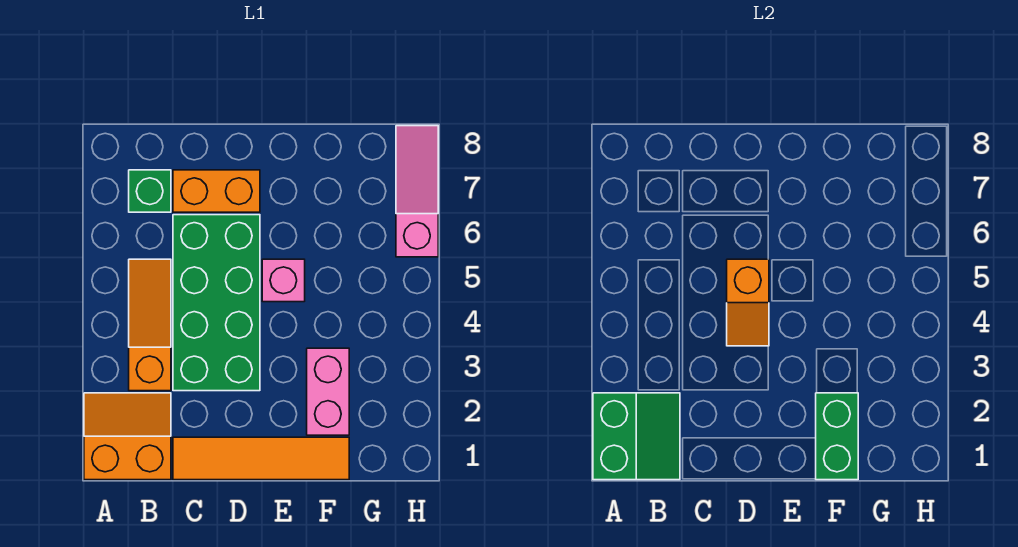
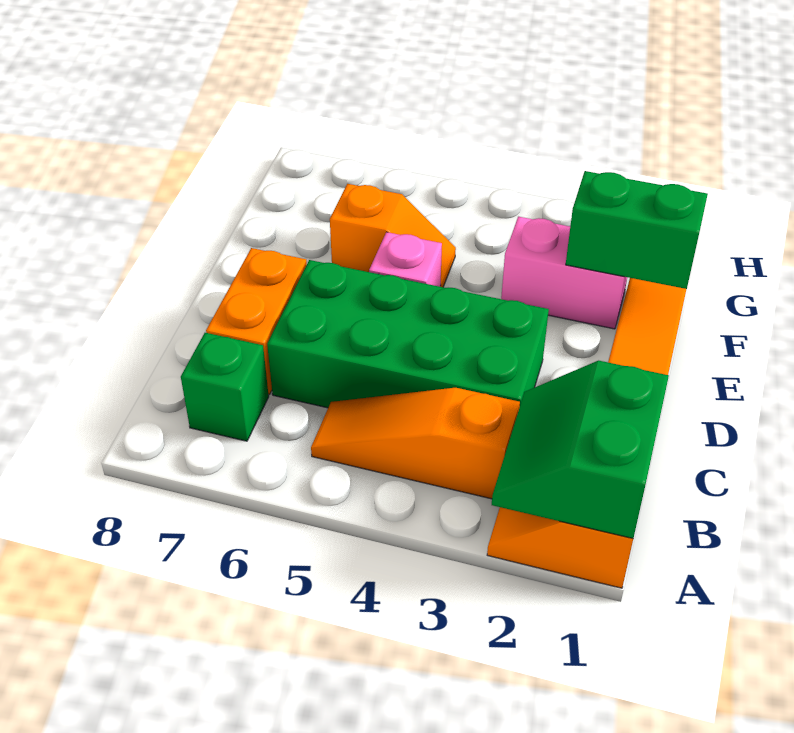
green slope A1:B2 level 2 top A -> green slope A1:B2 level 2 top 1
orange slope D4:D5 level 2 top 5 -> orange slope F5:F6 level 1 top 6
pink slope H6:H8 level 1 top 6 -> none

